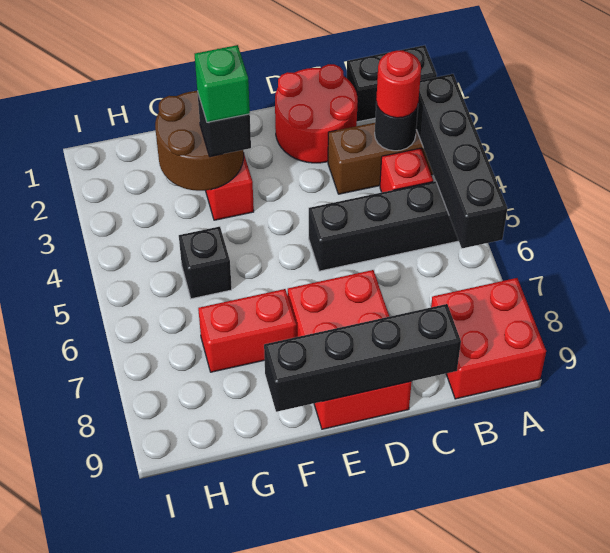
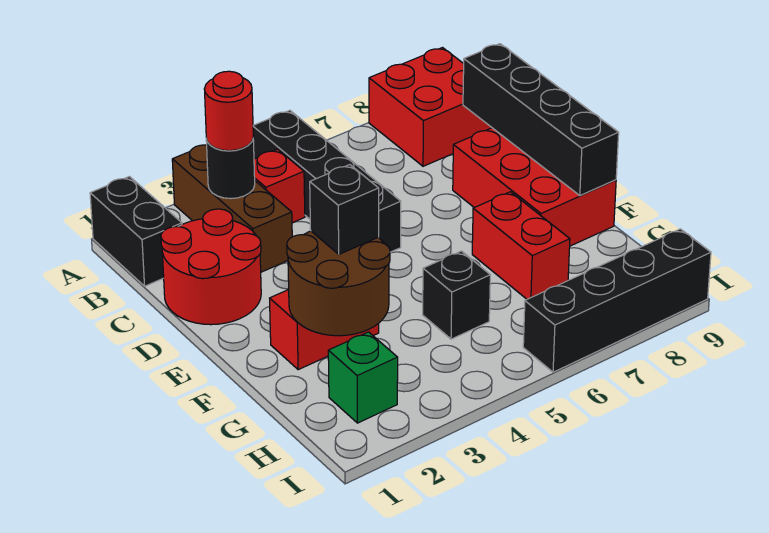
black brick A3:A6 level 2 -> black brick I6:I9 level 1
red brick D7:E9 level 1 -> red brick D8:F9 level 1
green brick F3 level 4 -> green brick H2 level 1

